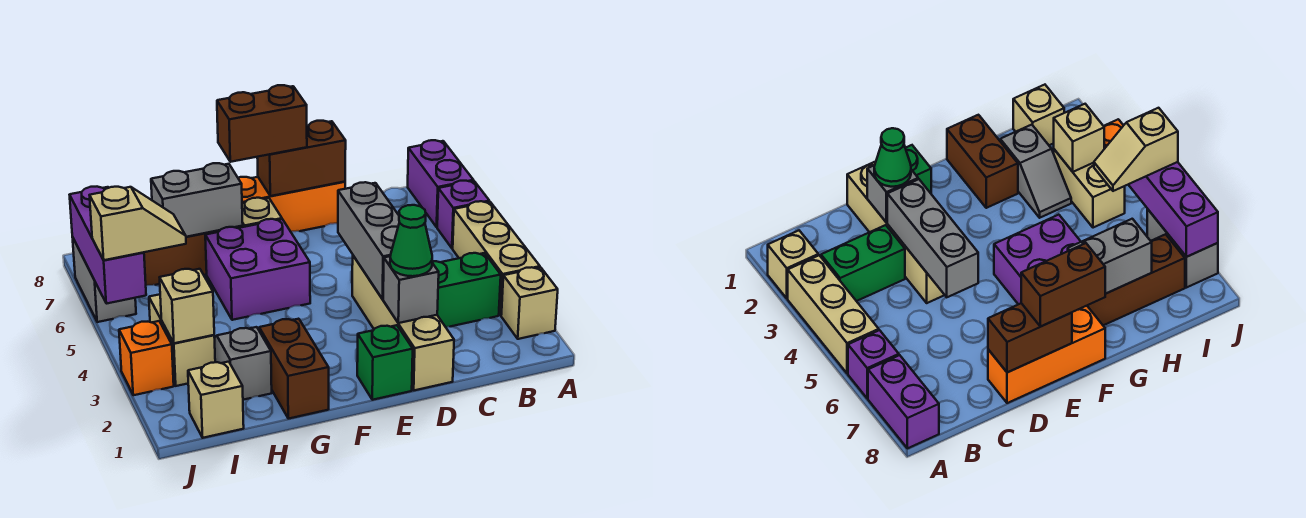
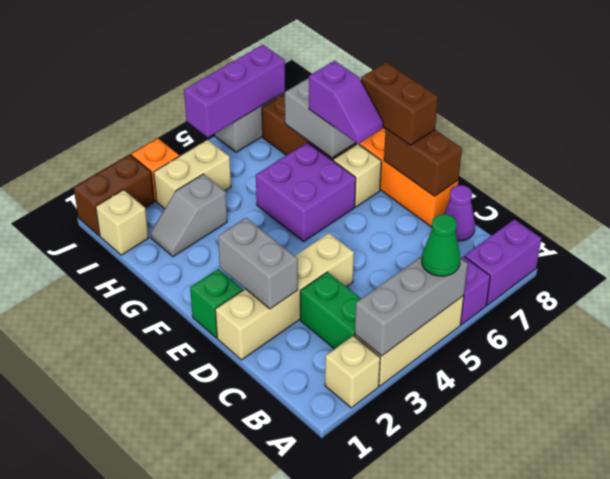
none -> purple cone C8 level 1
grey brick D2 level 2 -> grey brick D2:E2 level 2
green cone D2 level 3 -> green cone A5 level 3
grey brick D3:D5 level 2 -> grey brick A3:A5 level 2
none -> purple slope F7:G7 level 3 top G
brown brick G1:G2 level 1 -> brown brick J1:J2 level 1
grey slope H2:H3 level 1 top 2 -> grey slope H2:H3 level 1 top 3
tan brick I3 level 2 -> none
tan slope I5:J5 level 3 top J -> none

